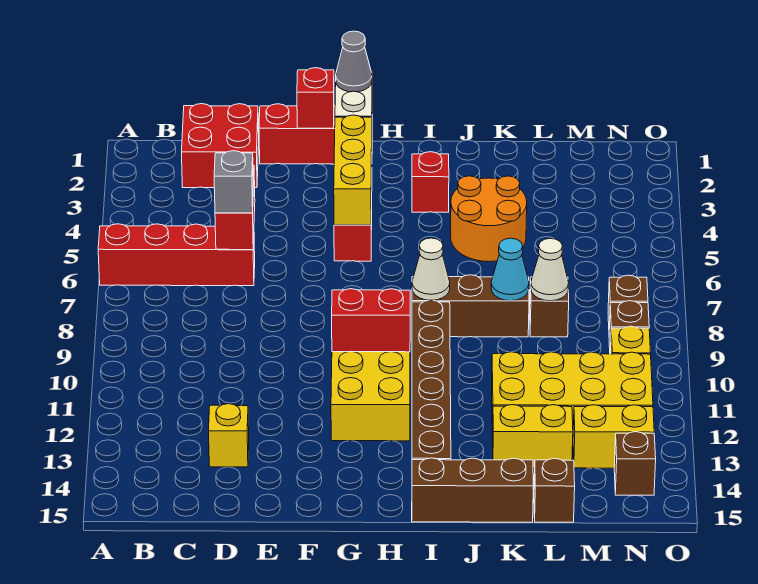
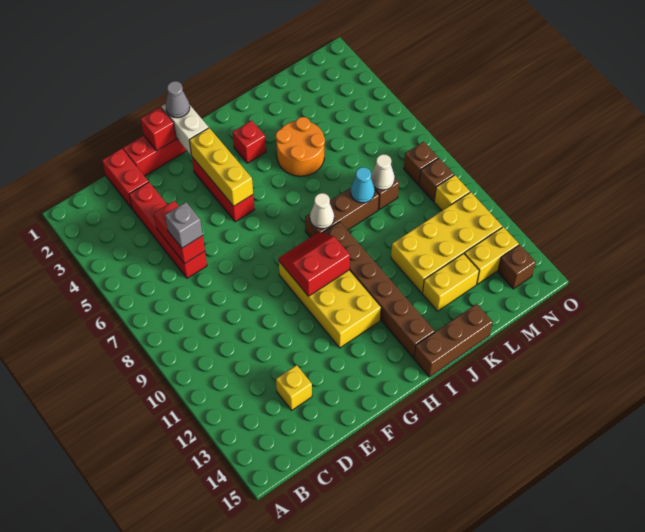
red brick A6:D6 level 1 -> red brick D3:D6 level 1
red brick C1:D2 level 1 -> red brick D1:D2 level 1
brown brick L15 level 1 -> none

